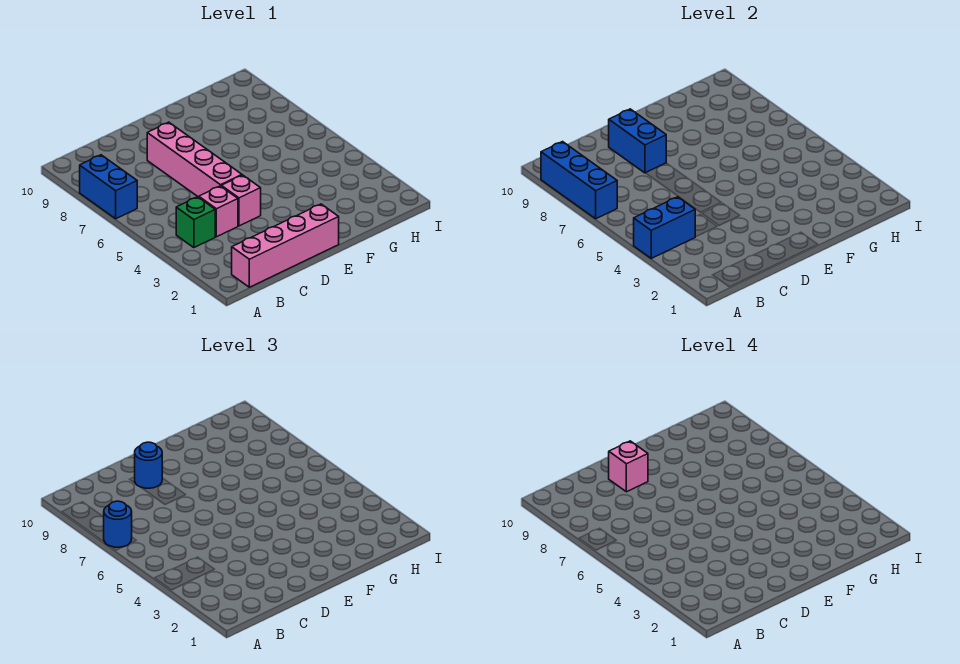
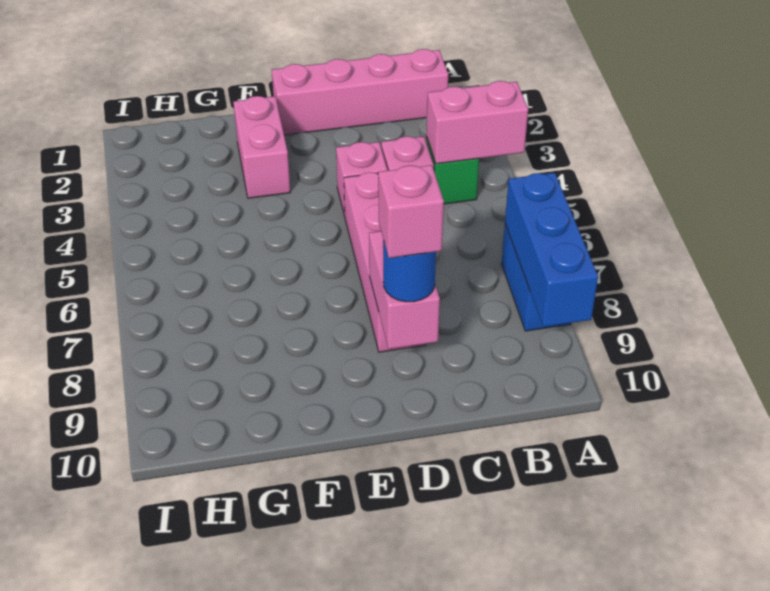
blue brick A4:B4 level 2 -> pink brick A4:B4 level 2
blue round brick A7 level 3 -> none
blue brick D8:D9 level 2 -> pink brick D8:D9 level 2
none -> pink brick F2:F3 level 1

